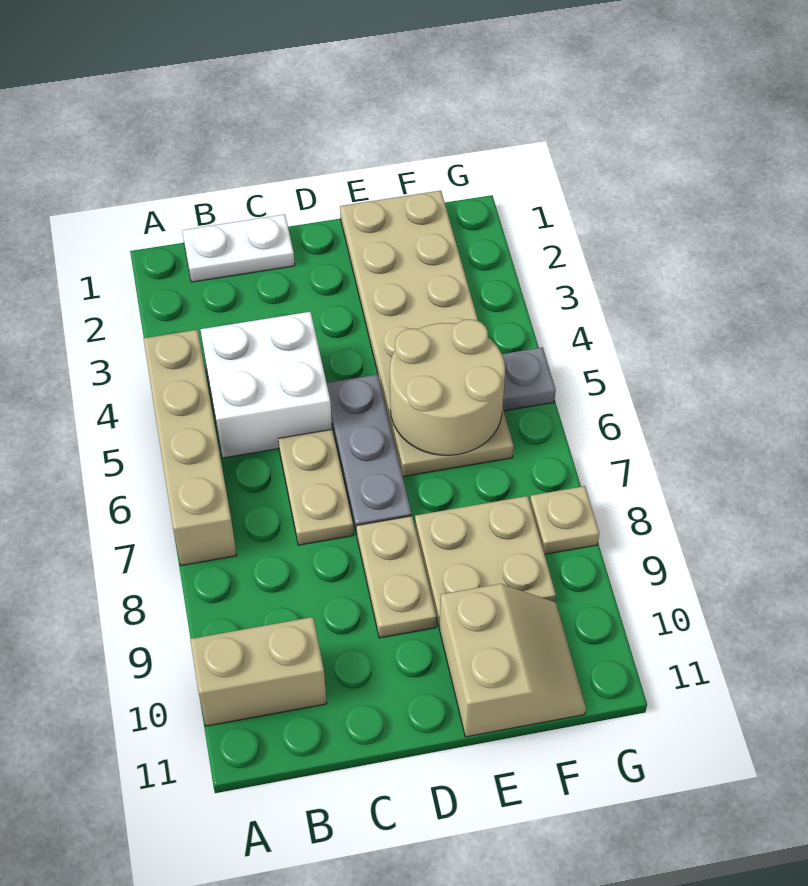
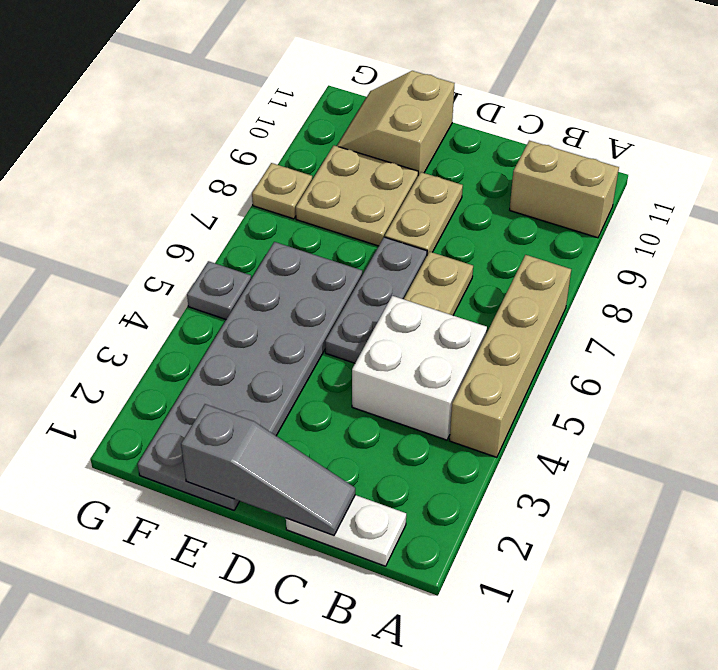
none -> grey slope C1:E1 level 2 top E
tan plate E1:F6 level 1 -> grey plate E1:F6 level 1
tan round brick E5:F6 level 2 -> none

